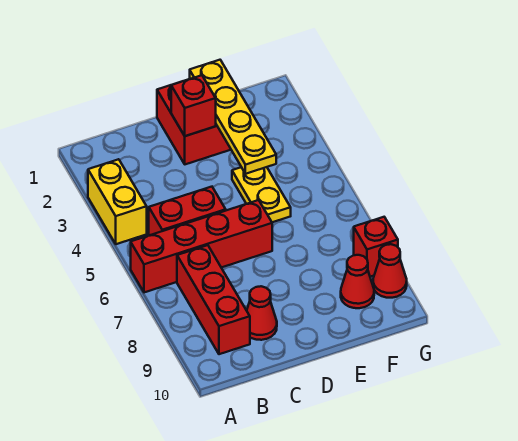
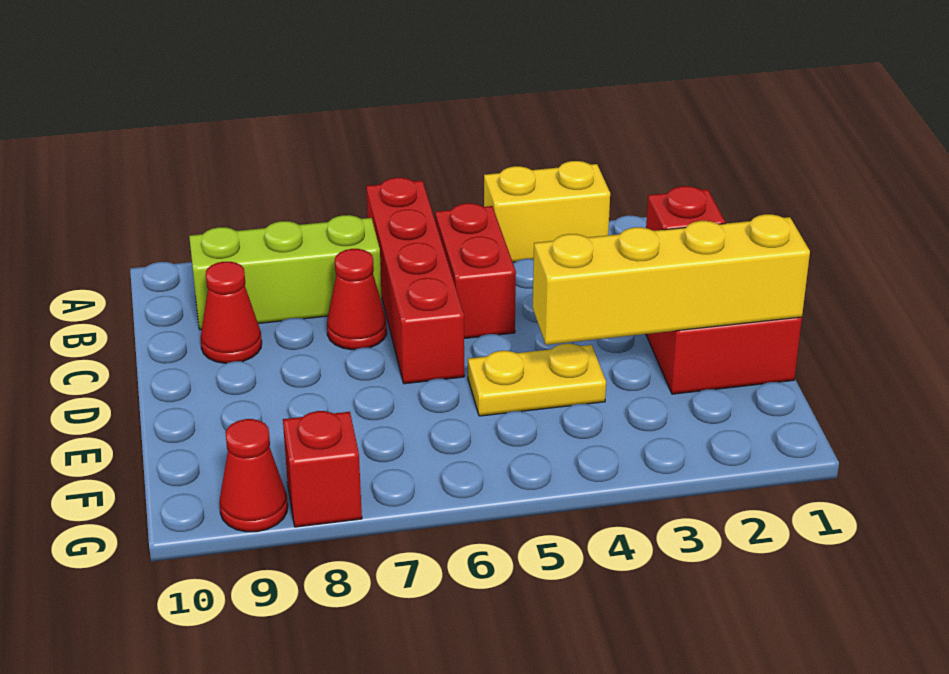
red brick B7:B9 level 1 -> lime brick B7:B9 level 1
yellow plate E1:E4 level 2 -> yellow brick E1:E4 level 2
red cone F9 level 1 -> red cone C7 level 1

